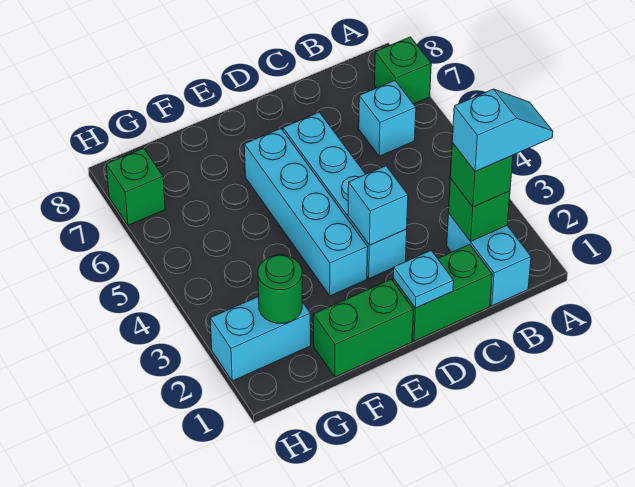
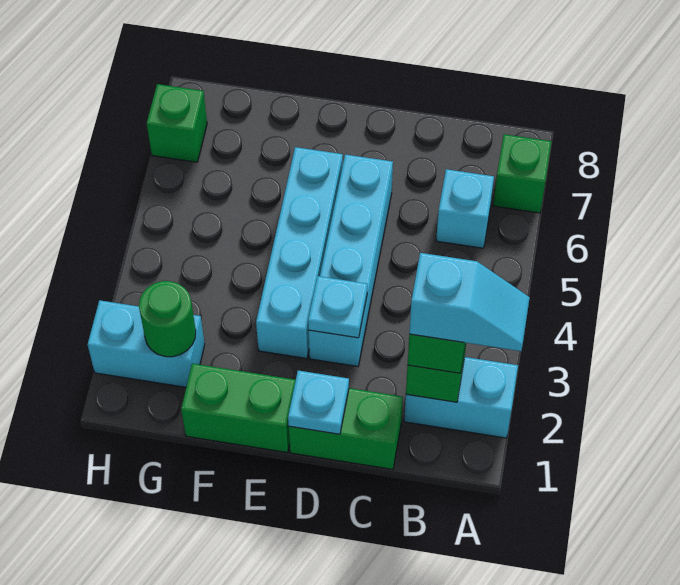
cyan brick B1:B2 level 1 -> cyan brick A2:B2 level 1
cyan brick D3 level 2 -> cyan plate D3 level 2

